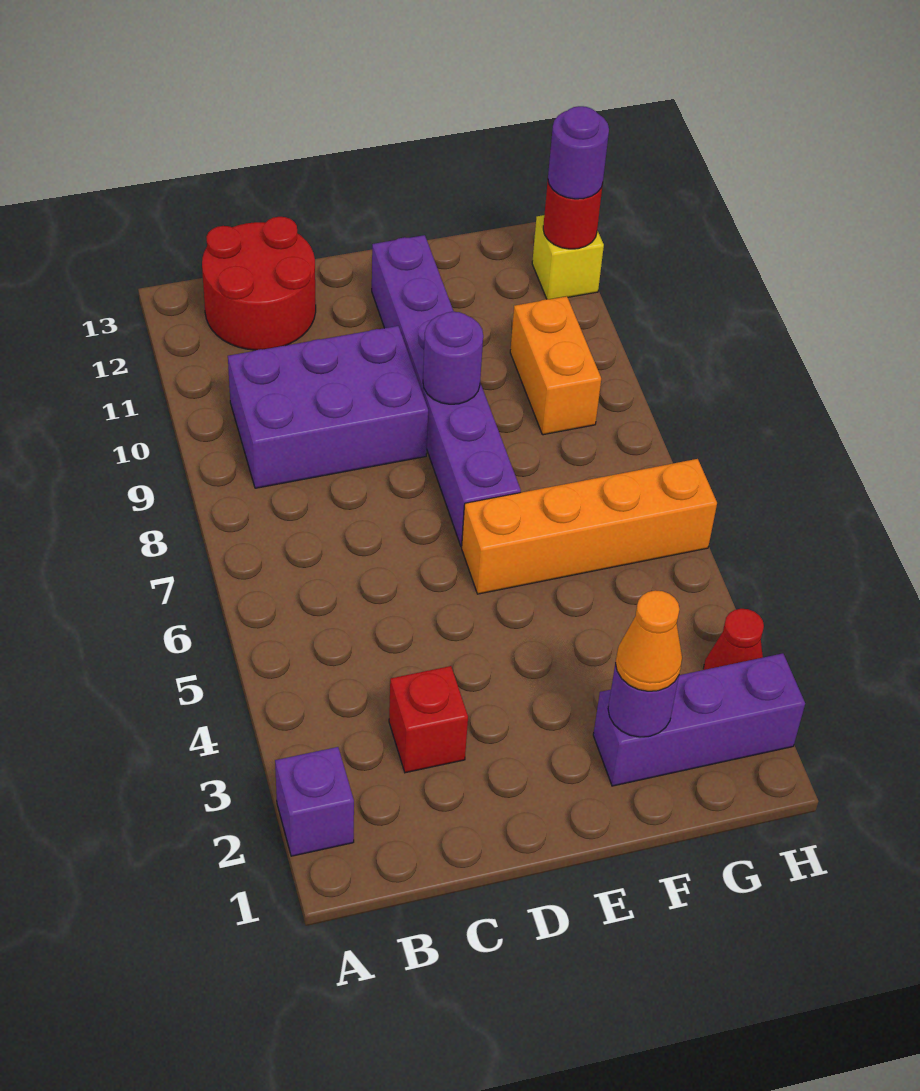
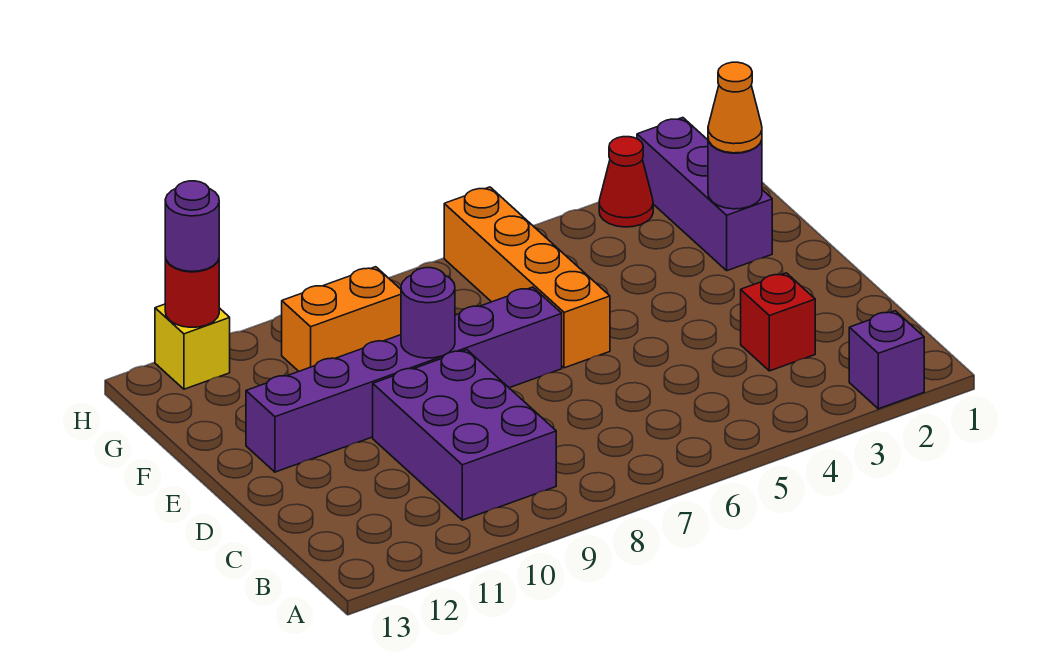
red round brick B12:C13 level 1 -> none

